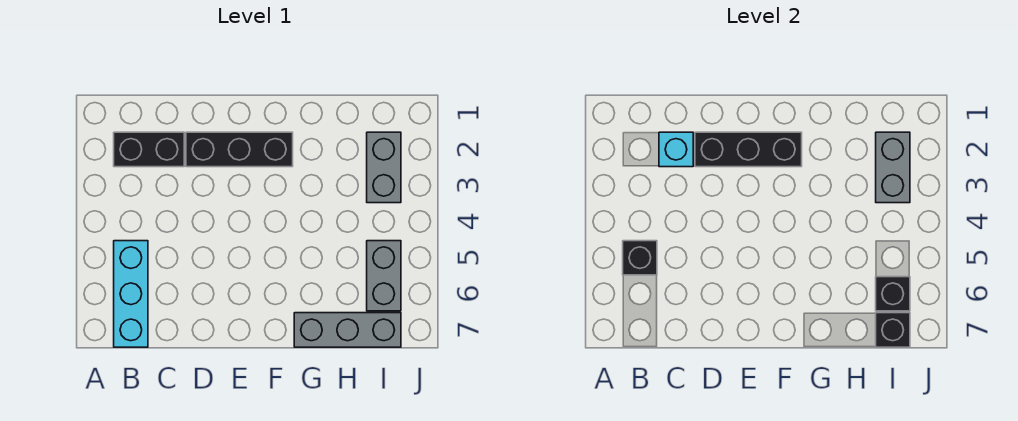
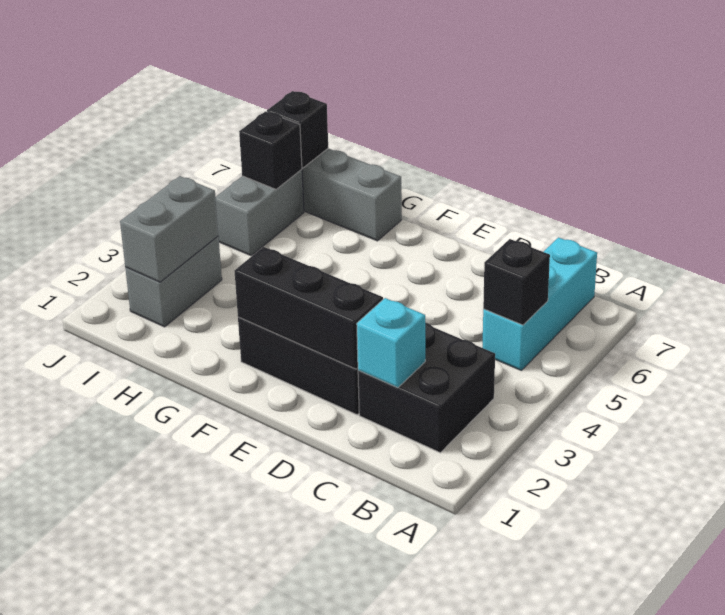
black brick B2:C2 level 1 -> black brick B2:C3 level 1

